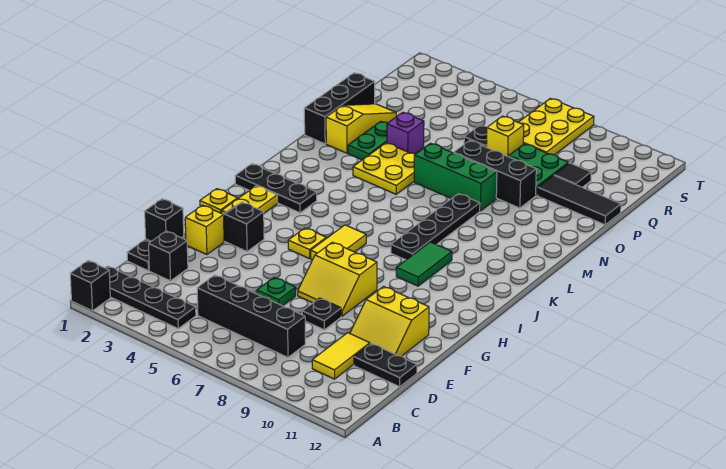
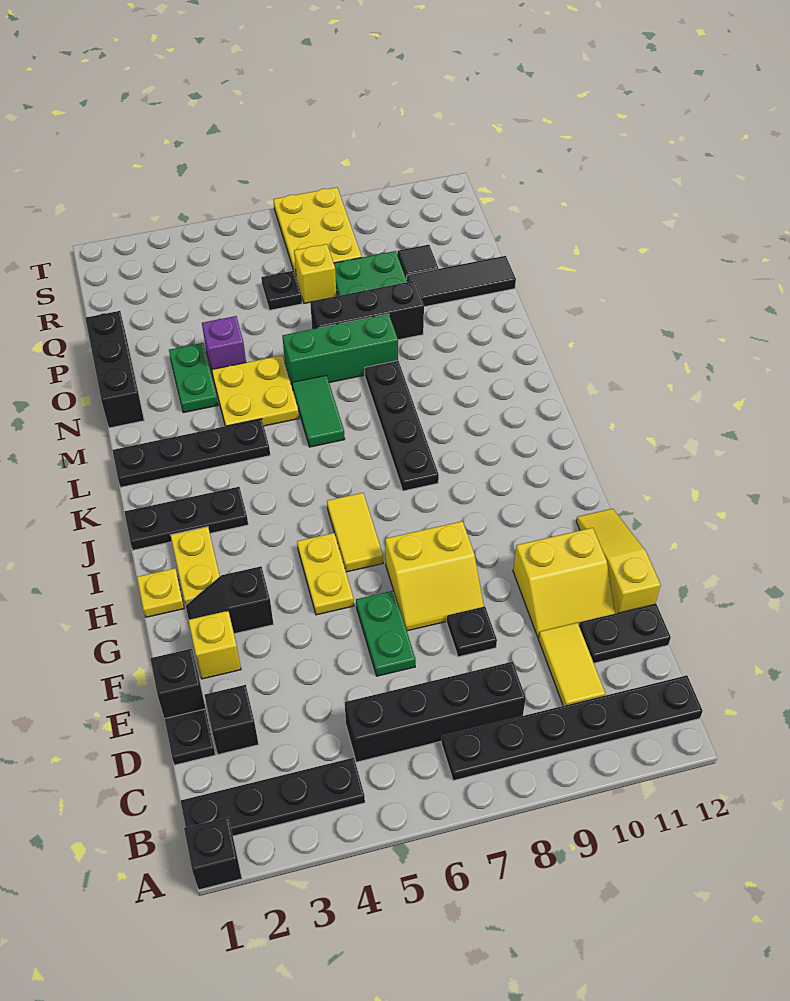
none -> black plate B7:B12 level 1
green plate E6 level 1 -> green plate E6:F6 level 1
yellow plate H5 level 1 -> yellow plate G5:H5 level 1
green tile I9:J9 level 1 -> green tile L6:M6 level 1
none -> black plate L1:L4 level 1
yellow slope N2:P2 level 1 top N -> yellow slope E12:G12 level 1 top E

